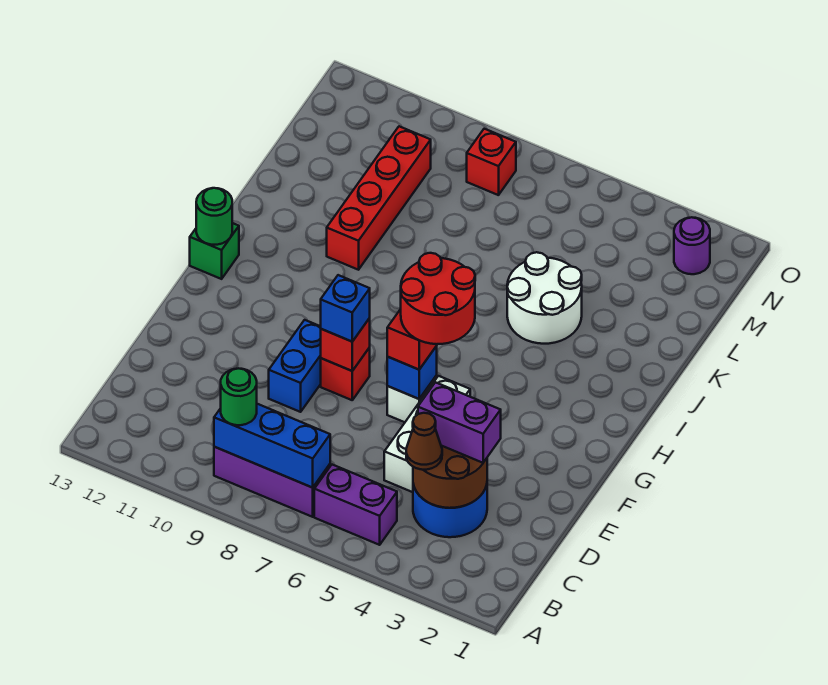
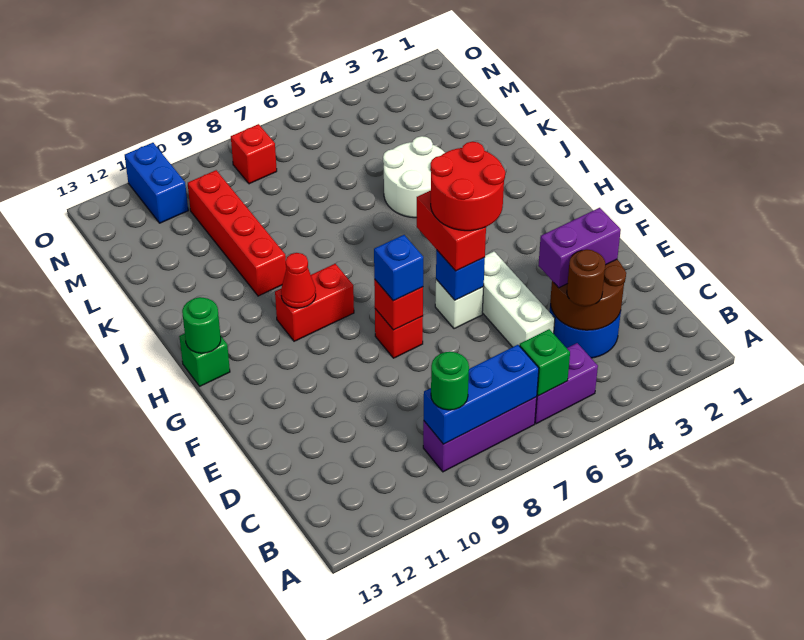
none -> green brick B6 level 2
brown cone C4 level 3 -> brown round brick C4 level 3
blue brick E9:F9 level 1 -> blue brick N11:O11 level 1
none -> red brick H9:H10 level 1
none -> red cone H10 level 2
purple round brick N2 level 1 -> none

